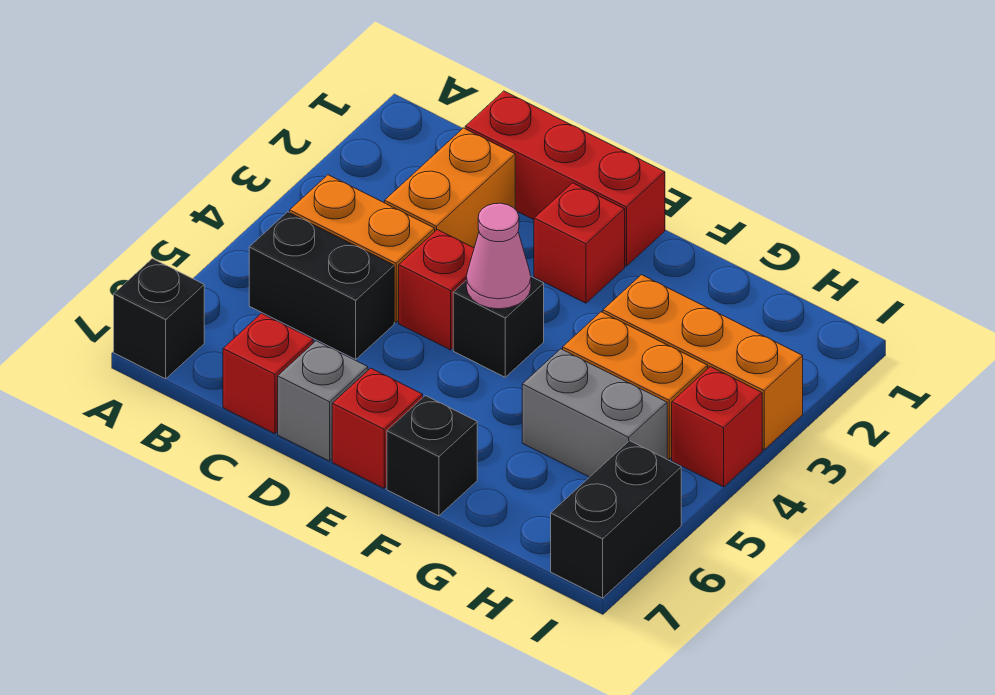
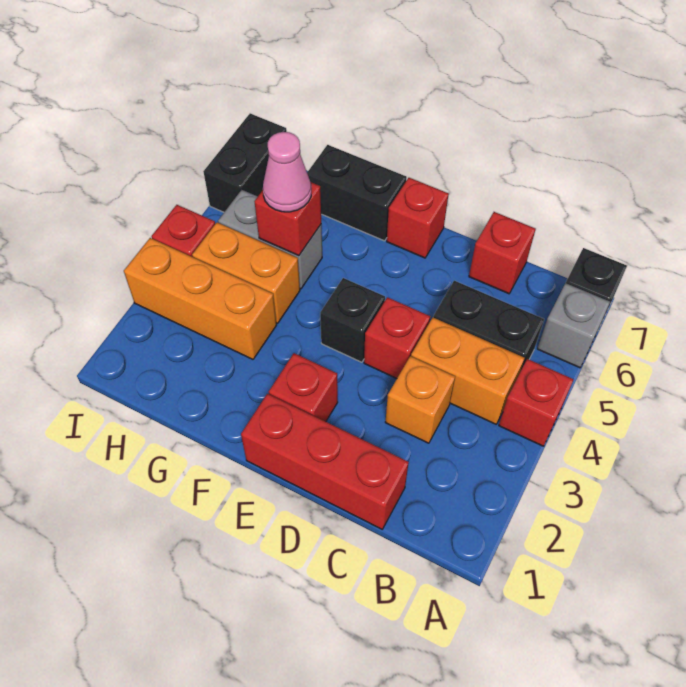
none -> red brick A4 level 1
orange brick C2:C3 level 1 -> orange brick C3 level 1
grey brick D7 level 1 -> grey brick A6 level 1
pink cone E4 level 2 -> pink cone G5 level 3
black brick F7 level 1 -> black brick F7:G7 level 1
none -> red brick G5 level 2

